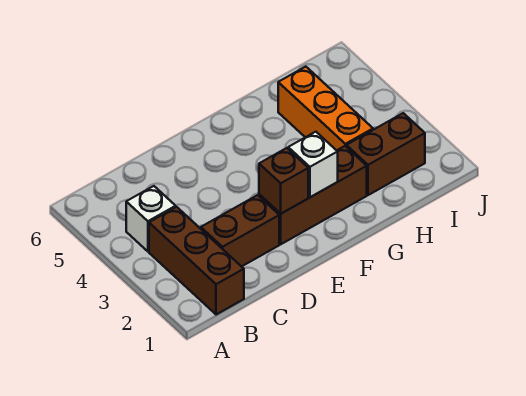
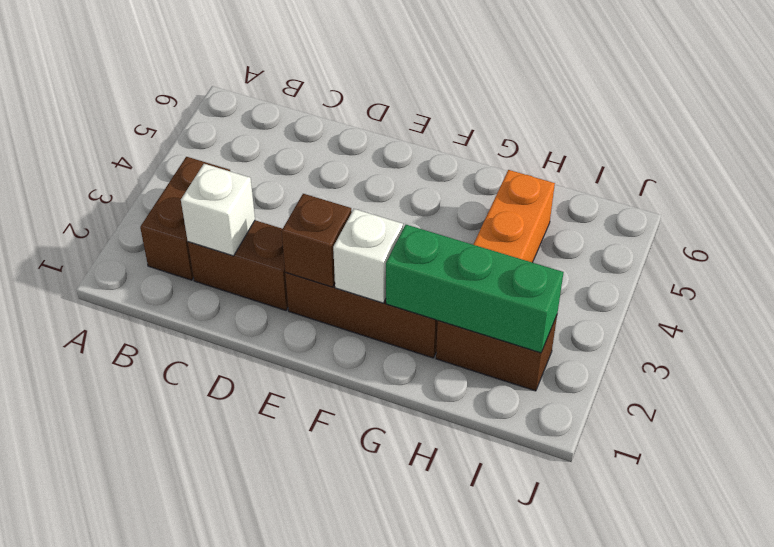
brown brick B1:B3 level 1 -> brown brick B2:B3 level 1
white brick B4 level 1 -> white brick C2 level 2
none -> green brick G2:I2 level 2

